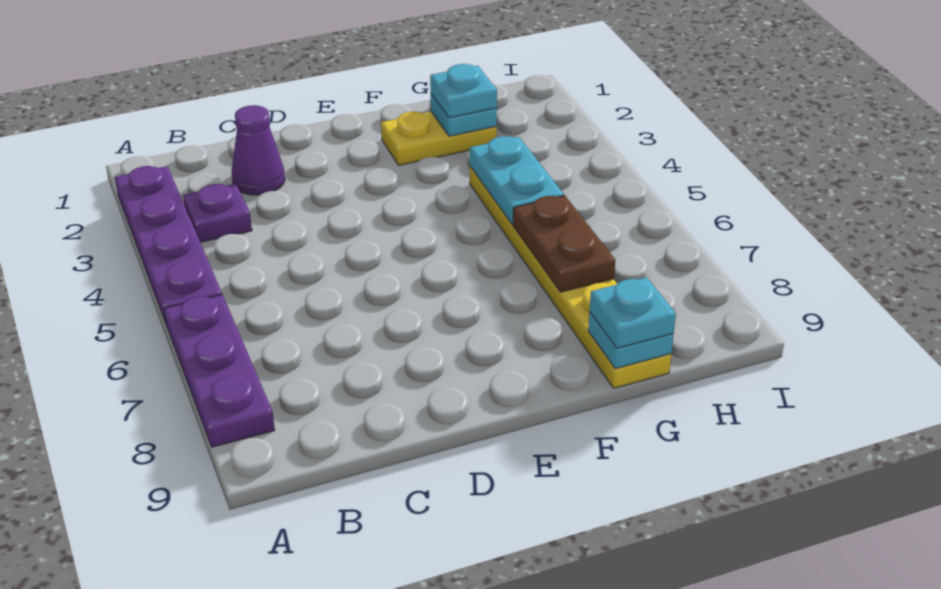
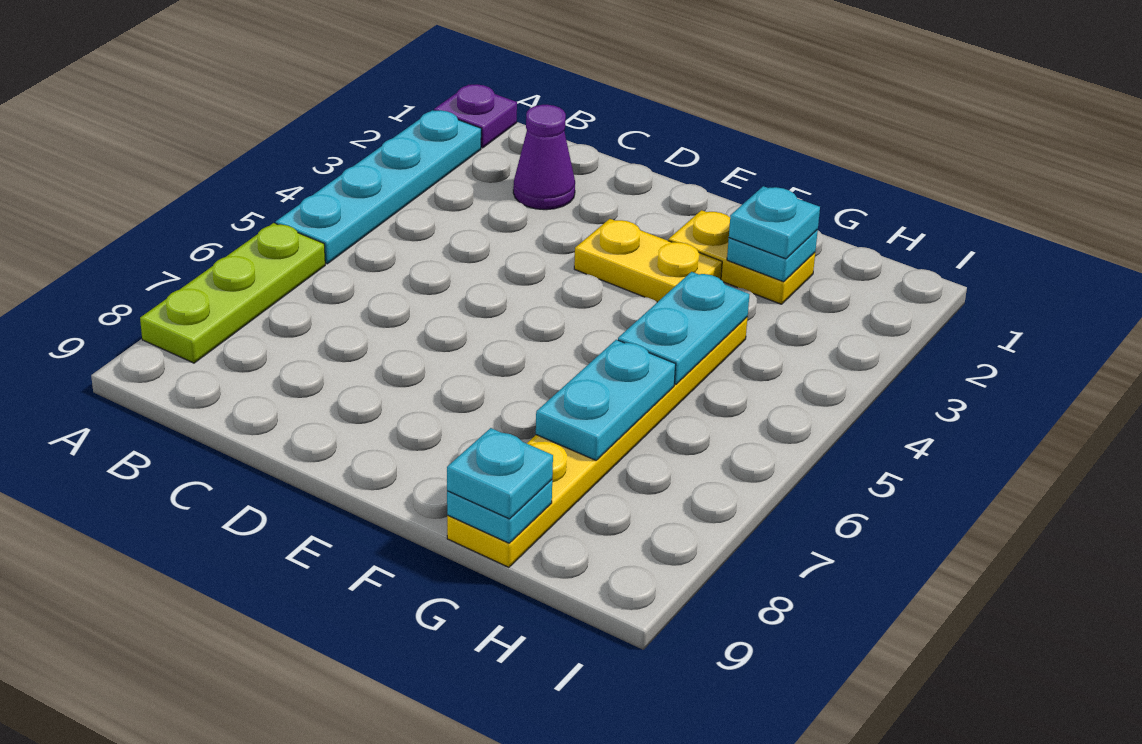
purple plate A2:A5 level 1 -> cyan plate A2:A5 level 1
purple plate A6:A8 level 1 -> lime plate A6:A8 level 1
purple plate B3 level 1 -> purple plate A1 level 1
none -> yellow plate E3:F3 level 1
brown plate G6:G7 level 2 -> cyan plate G6:G7 level 2

